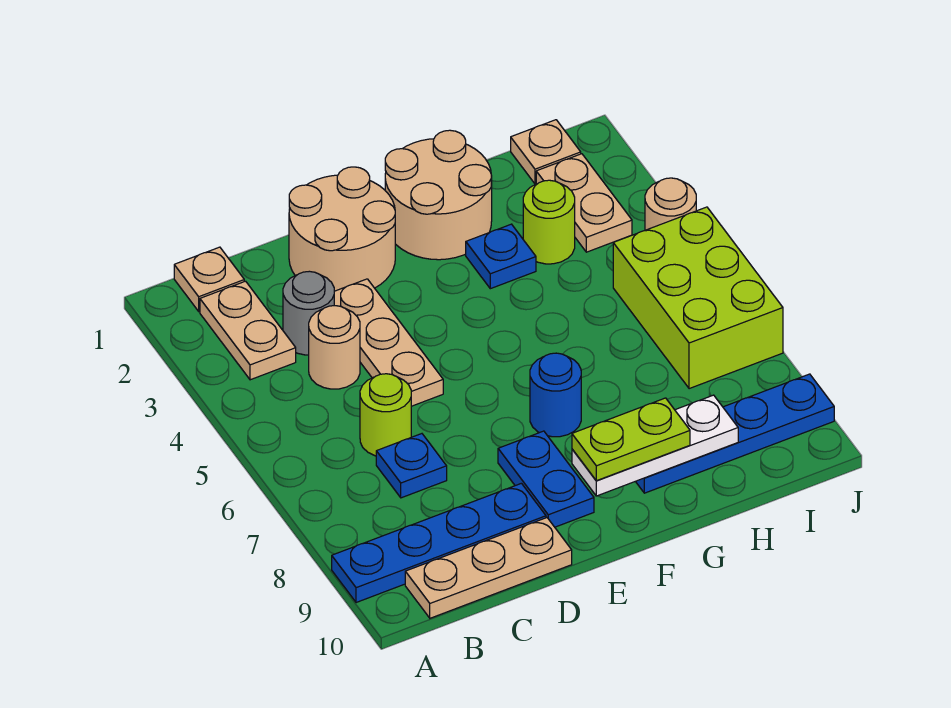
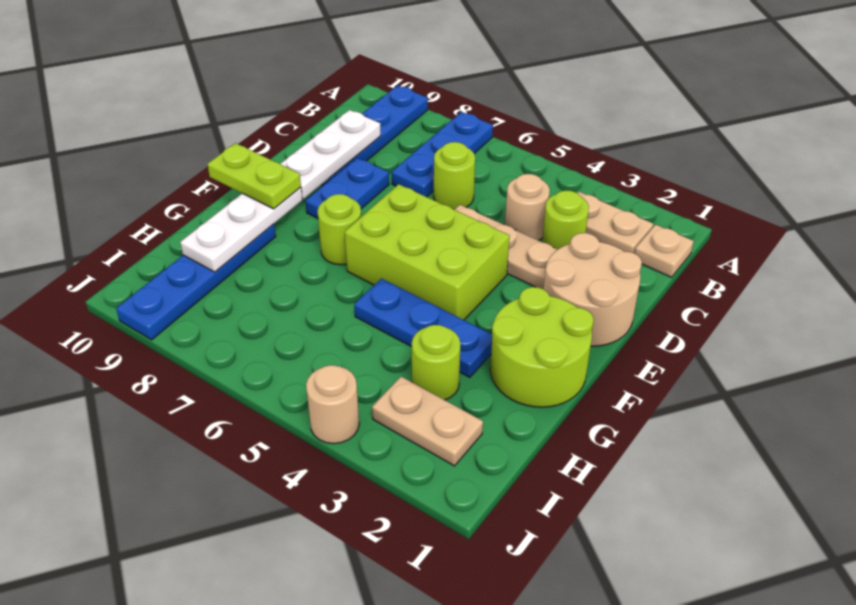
tan plate B10:D10 level 1 -> none
grey round brick C3 level 1 -> lime round brick C3 level 1
blue plate C7 level 1 -> blue plate A7:C7 level 1
none -> white plate C9:E9 level 2
blue plate E8:E9 level 1 -> blue plate D8:E8 level 1
tan round brick F1:G2 level 1 -> lime round brick F1:G2 level 1
blue round brick F7 level 1 -> lime round brick F7 level 1
lime plate F9:G9 level 3 -> lime plate F9:F10 level 3
blue plate G3 level 1 -> blue plate G3:G5 level 1
tan plate I1 level 1 -> none
lime brick I5:J7 level 1 -> lime brick E4:F6 level 1

